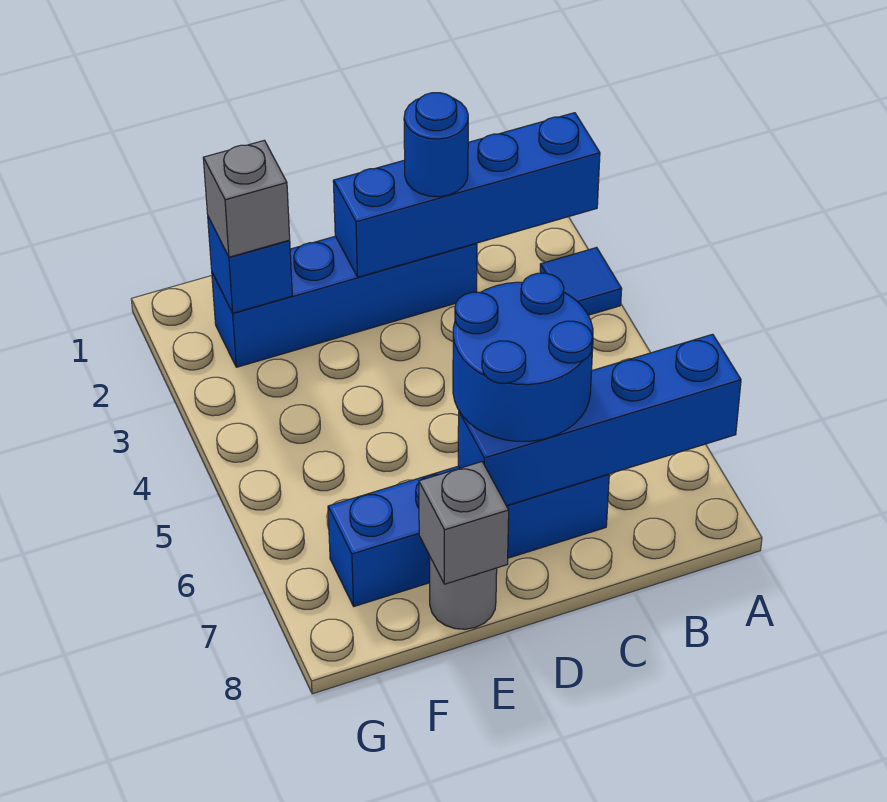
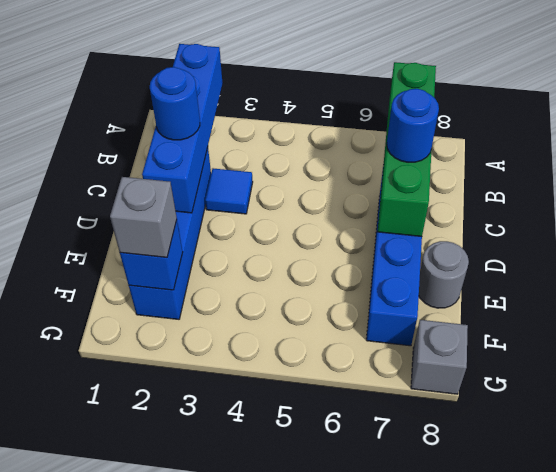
blue tile A3 level 1 -> blue tile C3 level 1
blue brick A7:D7 level 2 -> green brick A7:D7 level 2
blue round brick C6:D7 level 3 -> blue round brick C7 level 3
grey brick E8 level 2 -> grey brick G8 level 1

